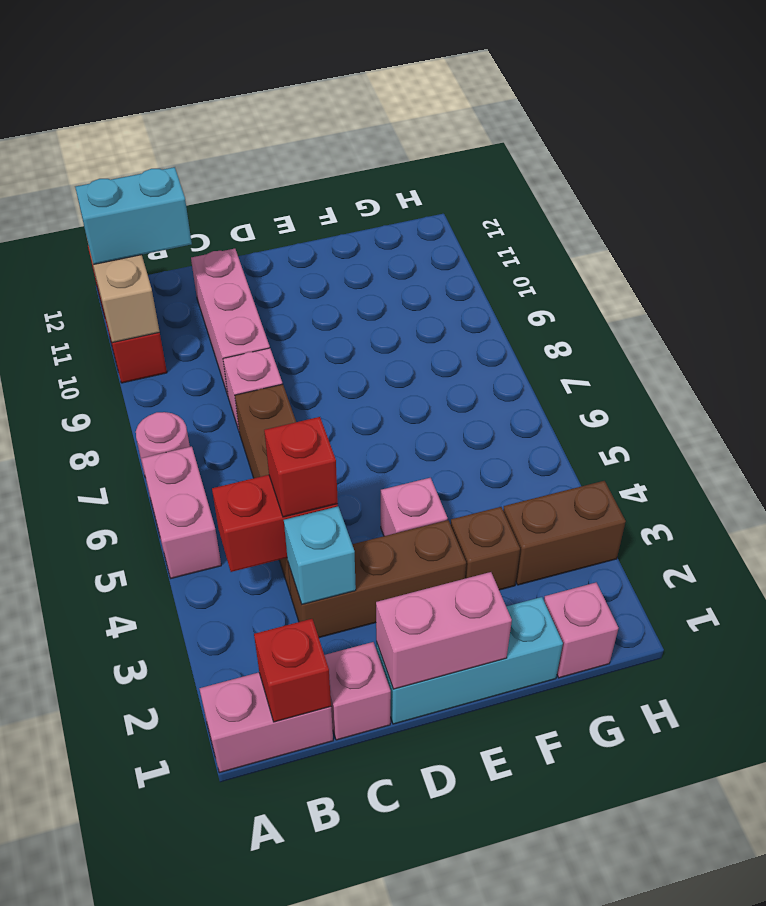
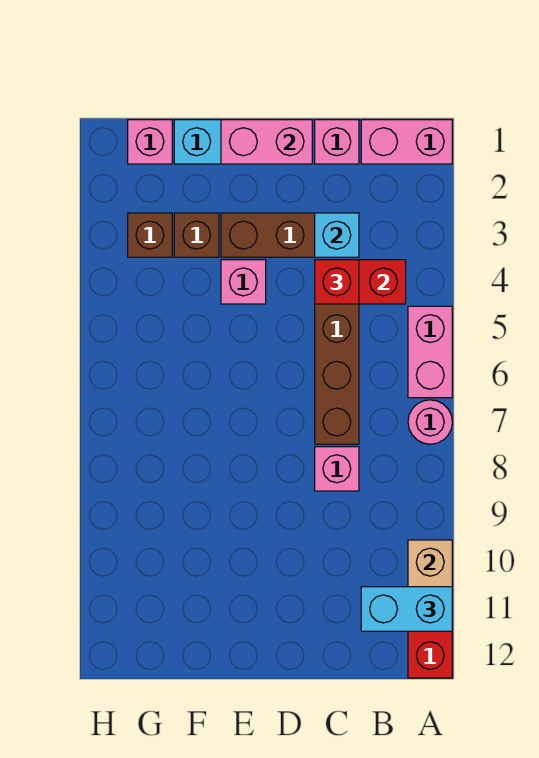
red brick B1 level 2 -> none
pink brick C9:C11 level 1 -> none
brown brick G3:H3 level 1 -> brown brick G3 level 1

